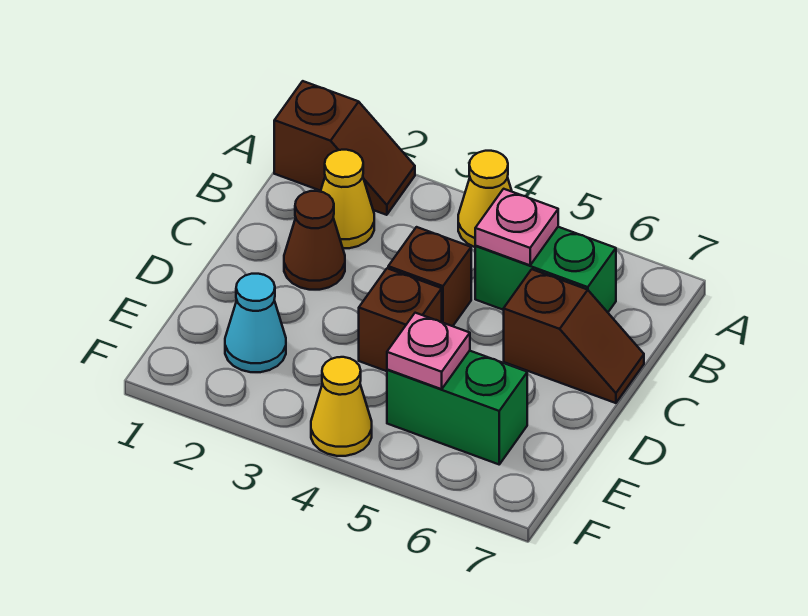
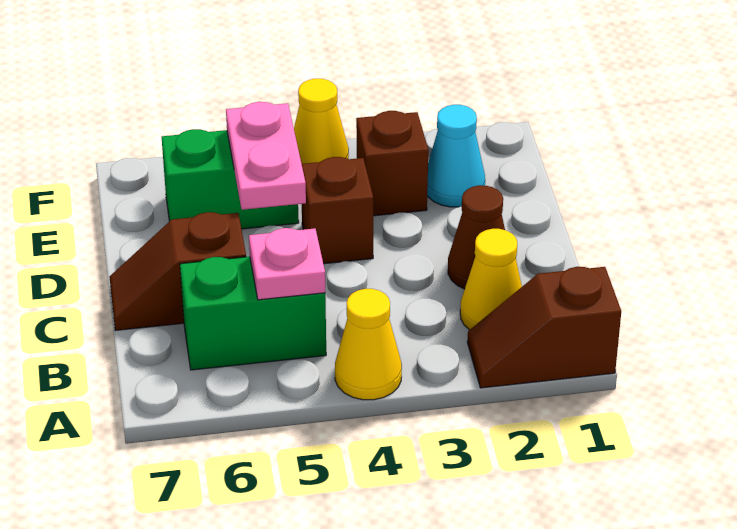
brown brick C4 level 1 -> brown brick E3 level 1
pink plate E5 level 2 -> pink plate D5:E5 level 2

